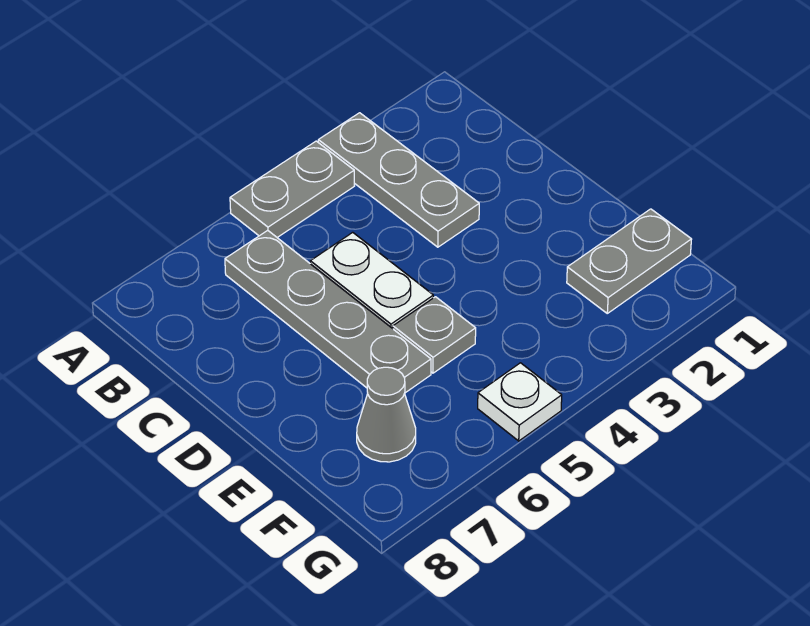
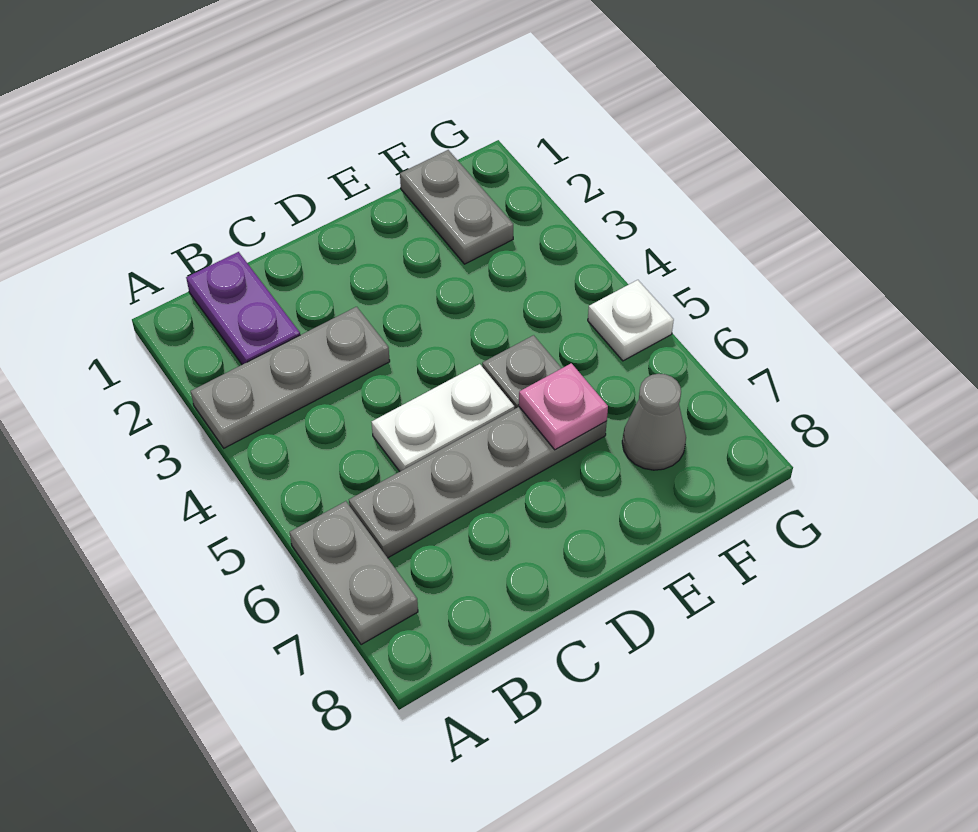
grey plate A4:A5 level 1 -> grey plate A6:A7 level 1
none -> purple plate B1:B2 level 1
none -> pink plate E6 level 2

